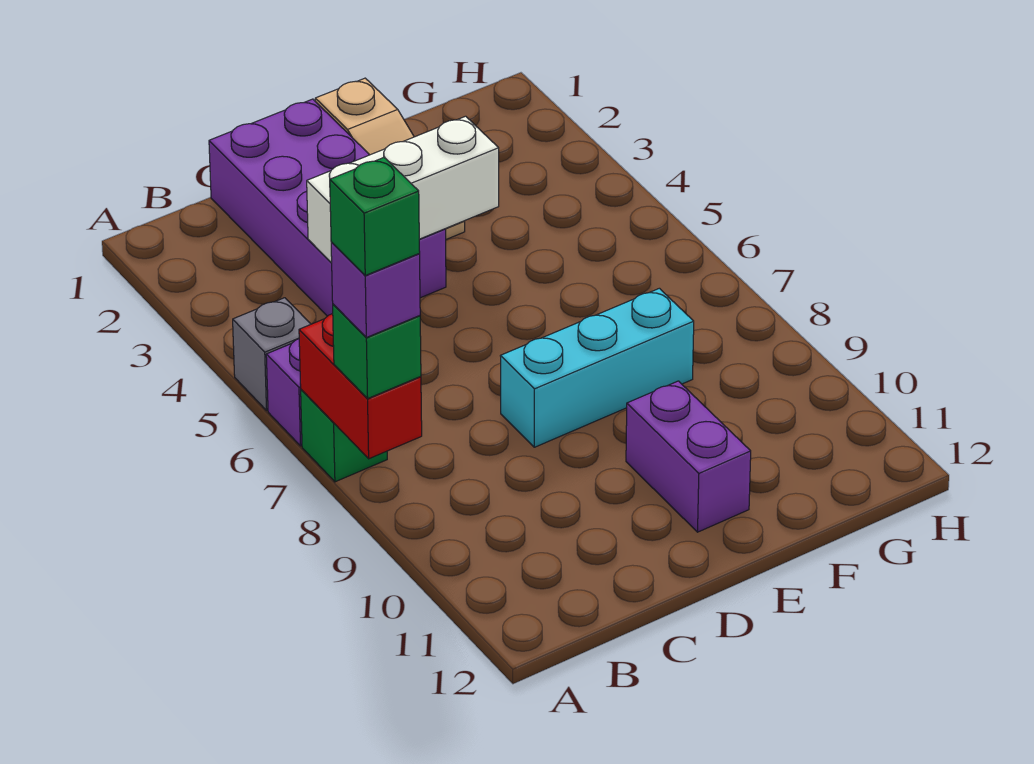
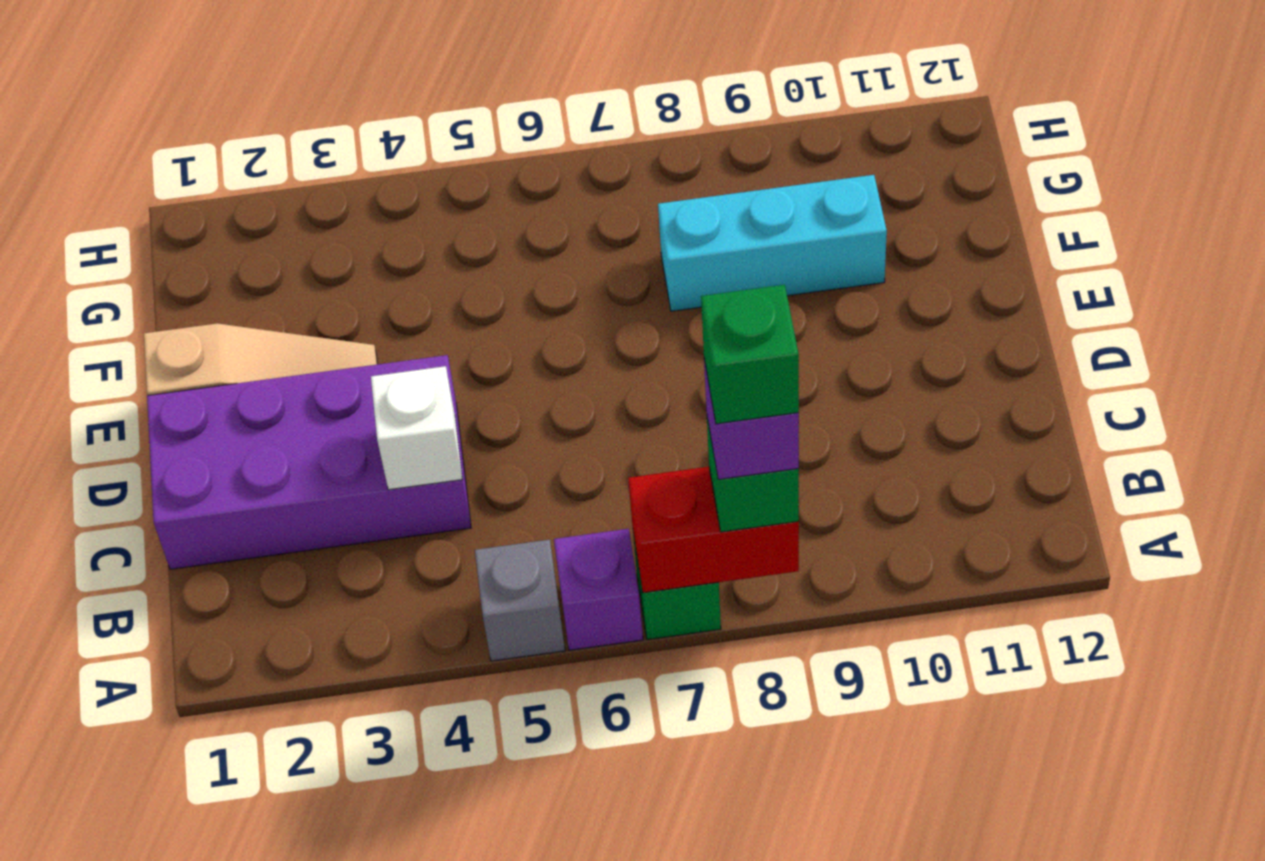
white brick C4:E4 level 2 -> white brick C4 level 2
cyan brick D8:F8 level 1 -> cyan brick F8:F10 level 1
purple brick E10:E11 level 1 -> none

